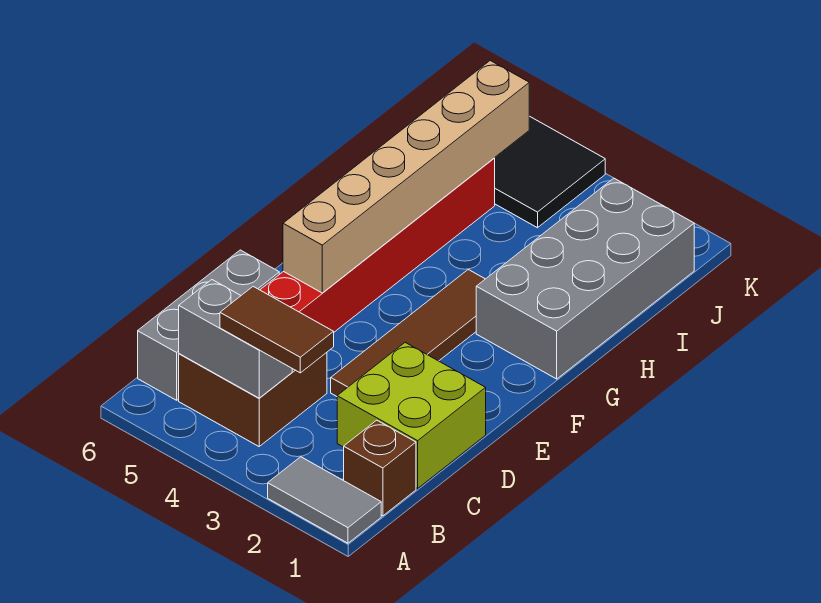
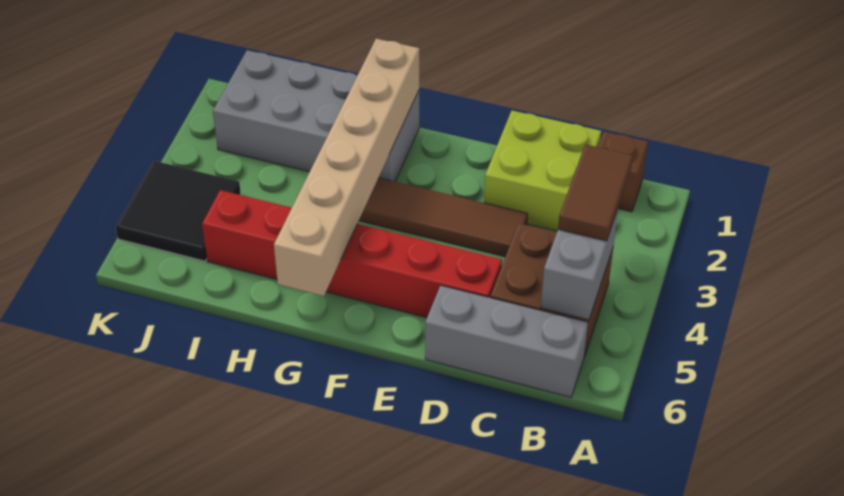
grey tile A1:A2 level 1 -> none
tan brick E5:J5 level 2 -> tan brick G1:G6 level 2

